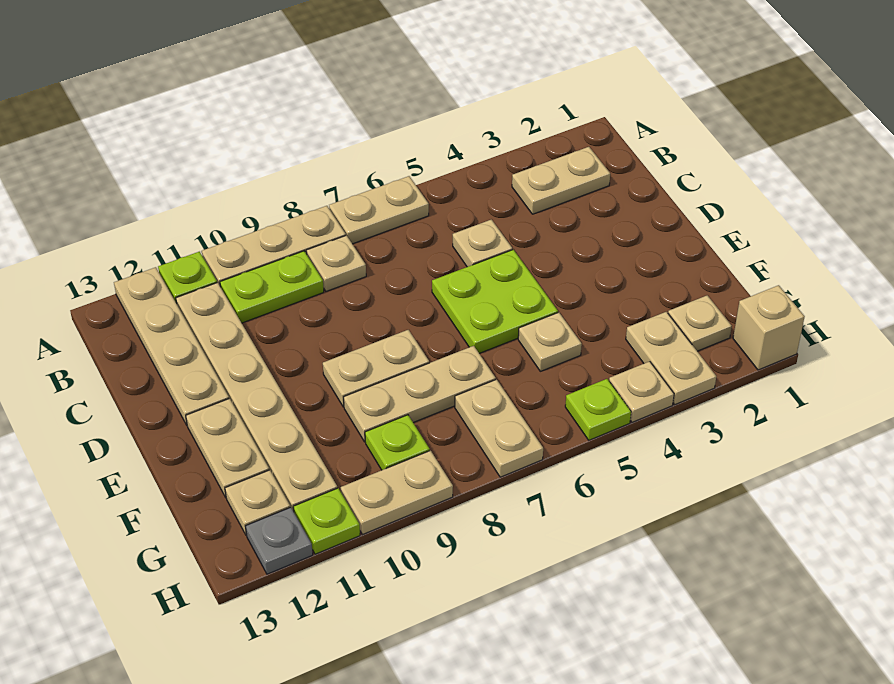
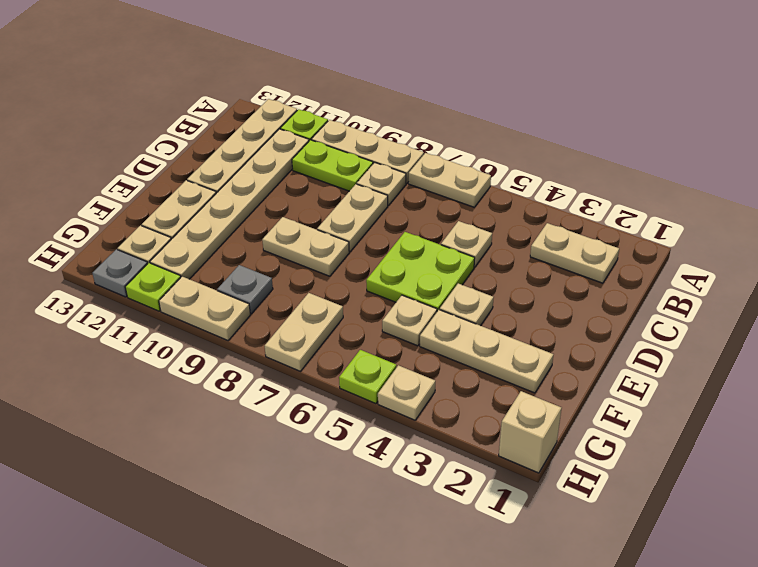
tan plate F7:F9 level 1 -> tan plate F2:F4 level 1
tan plate G2 level 1 -> tan plate E4 level 1
tan plate G3:H3 level 1 -> tan plate C8:D8 level 1
lime plate G9 level 1 -> grey plate G9 level 1

